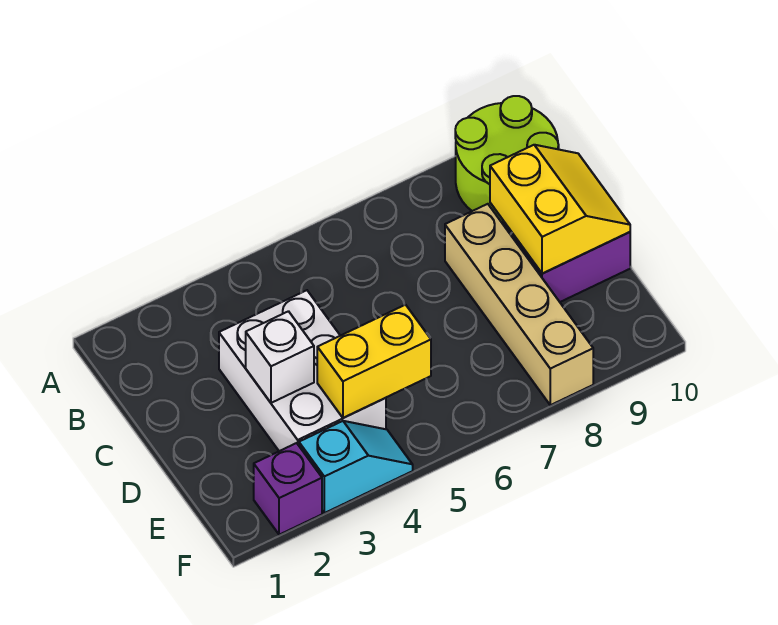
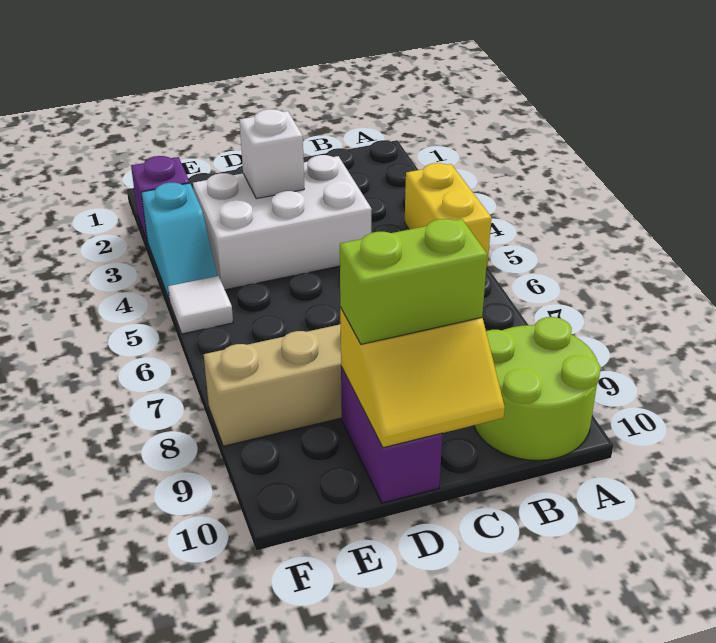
none -> lime brick C9:D9 level 3
yellow brick E4:E5 level 2 -> yellow brick A4:A5 level 1
none -> white tile F5 level 1

